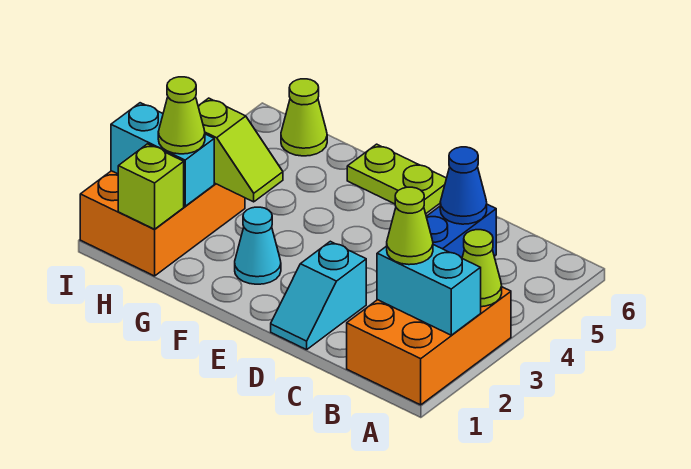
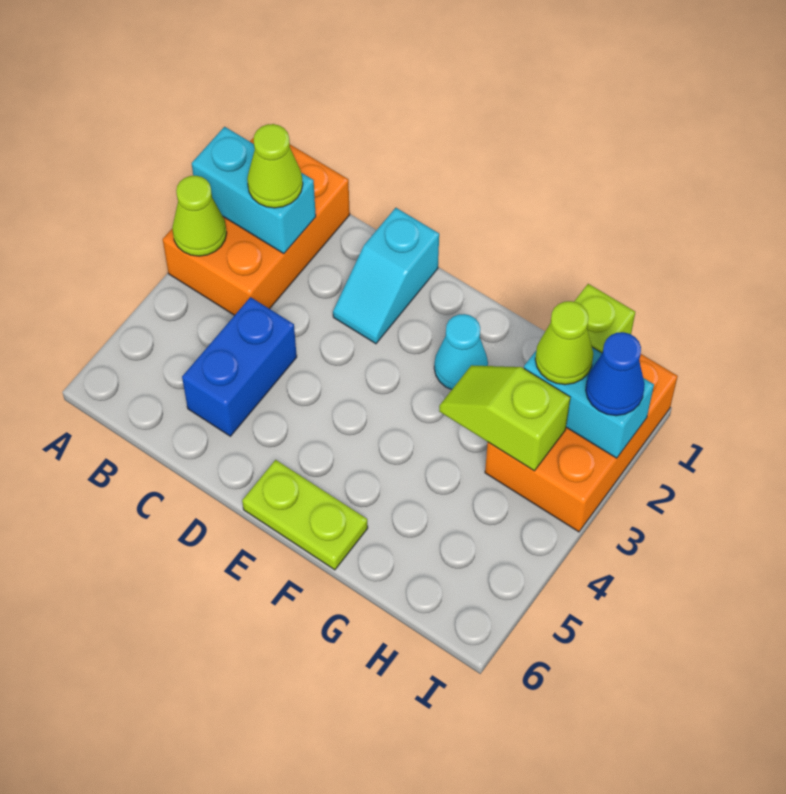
blue cone C5 level 2 -> blue cone I2 level 3
cyan slope D1:D2 level 1 top 2 -> cyan slope D1:D2 level 1 top 1
lime cone H6 level 1 -> none

